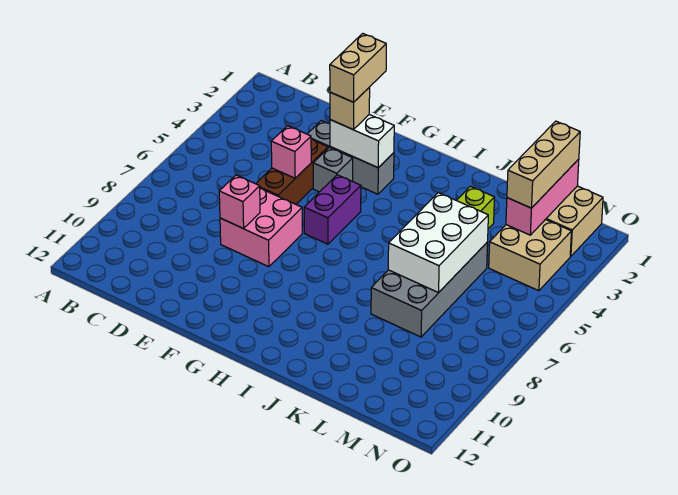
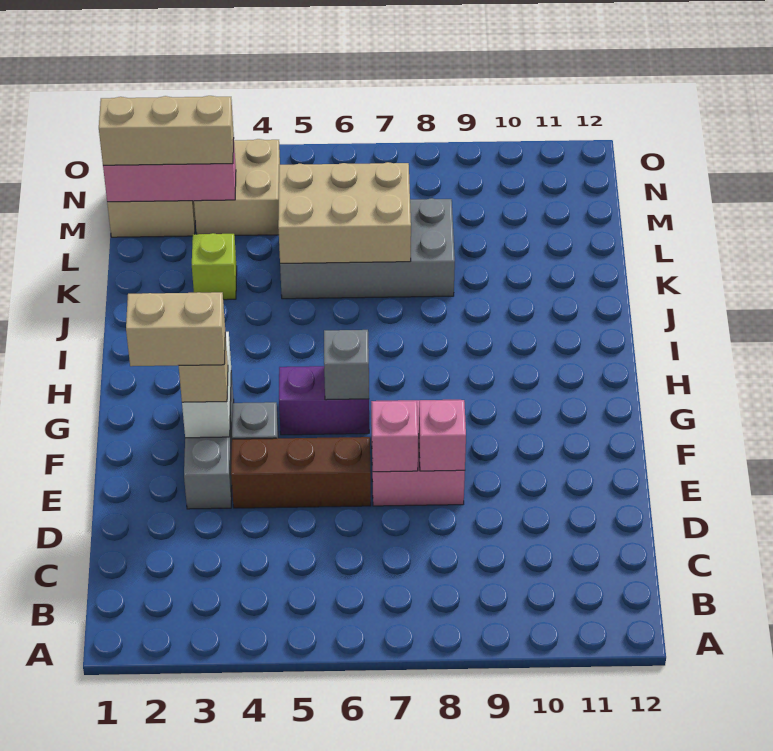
pink brick E5 level 2 -> pink brick E7 level 2
none -> grey brick G6 level 2
white brick K5:L7 level 2 -> tan brick K5:L7 level 2

